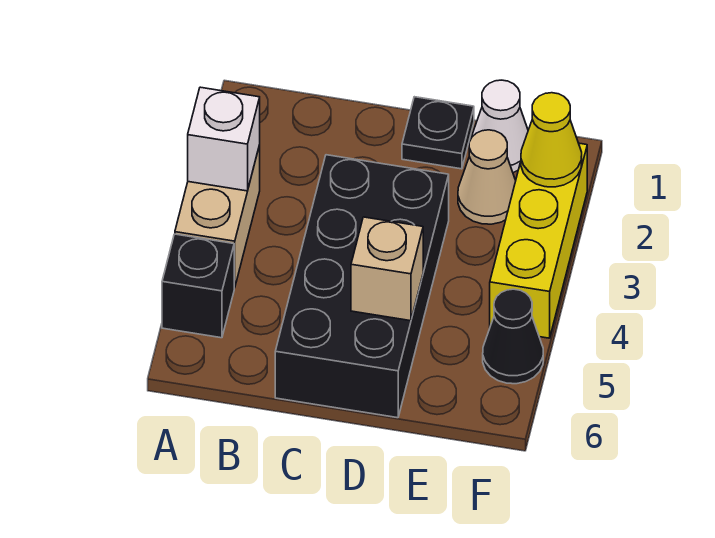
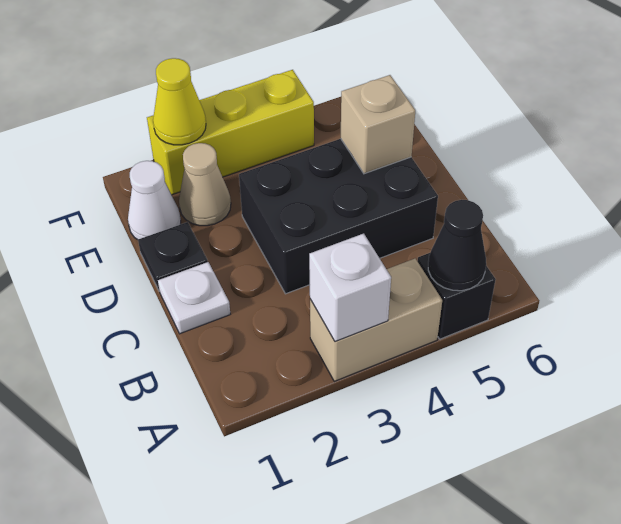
none -> white plate C1 level 1
black brick C3:D6 level 1 -> black brick C3:D5 level 1
black cone F5 level 1 -> black cone A5 level 2

